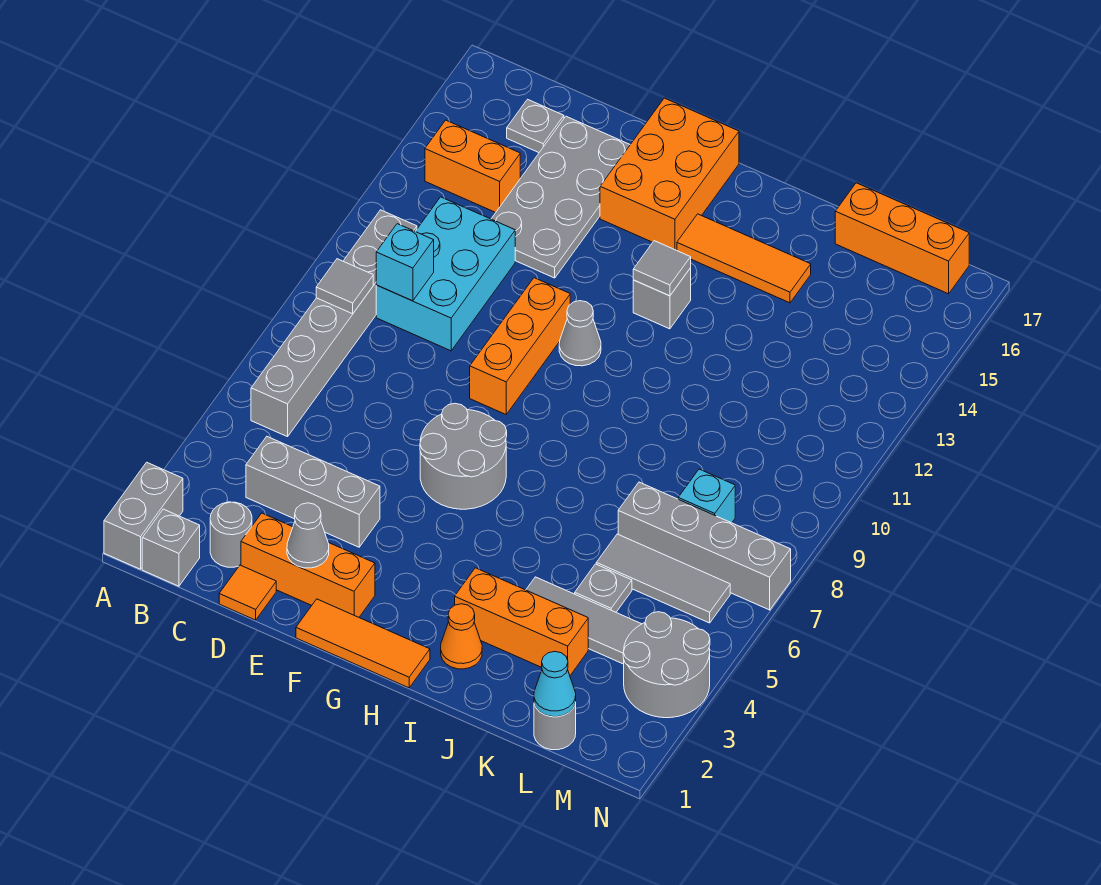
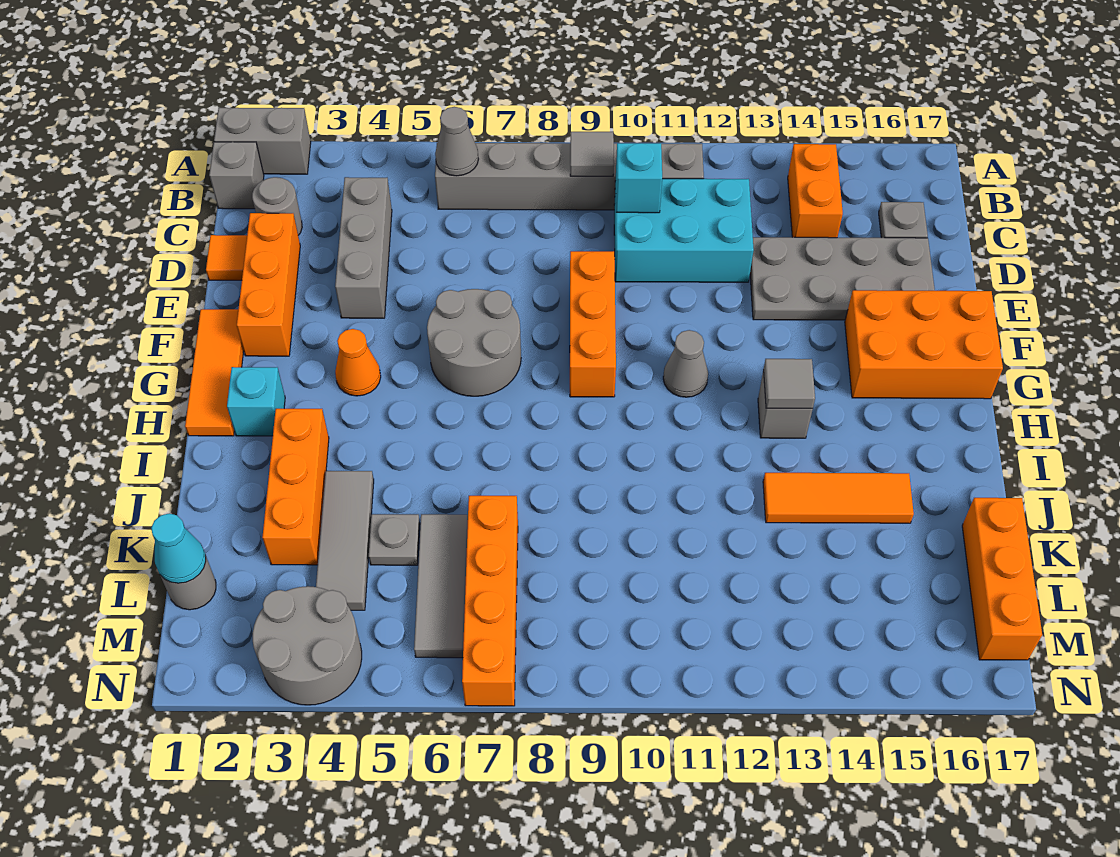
grey cone E2 level 2 -> grey cone B6 level 2
orange brick F9:F11 level 1 -> orange brick E9:G9 level 1
orange tile H15:J15 level 1 -> orange tile J13:J15 level 1
orange cone I2 level 1 -> orange cone G4 level 1
grey brick K7:N7 level 1 -> orange brick K7:N7 level 1
cyan brick L8 level 1 -> cyan brick H2 level 1

